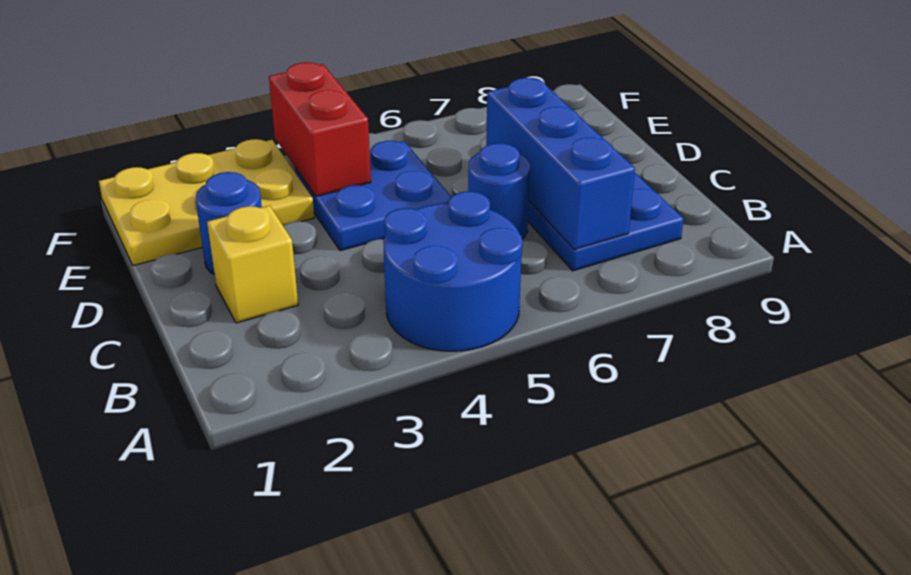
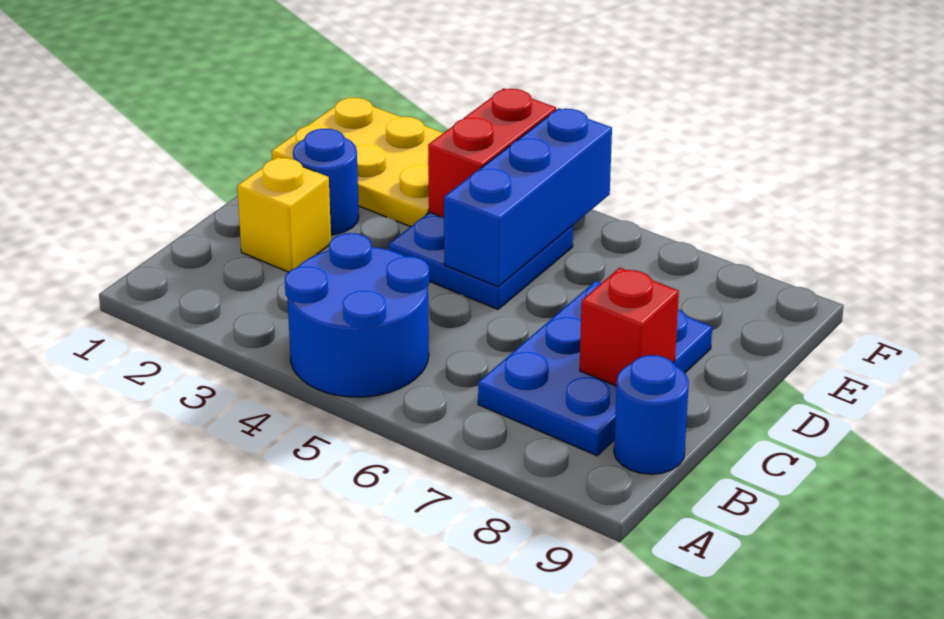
blue brick B7:D7 level 2 -> blue brick D5:F5 level 2
blue round brick C6 level 1 -> blue round brick B9 level 1
none -> red brick C8 level 2

